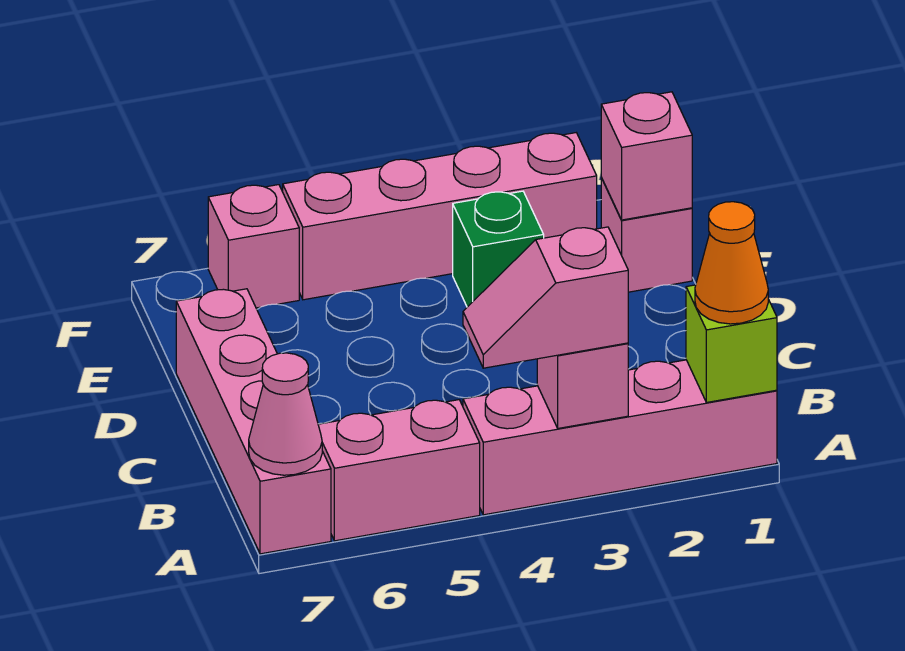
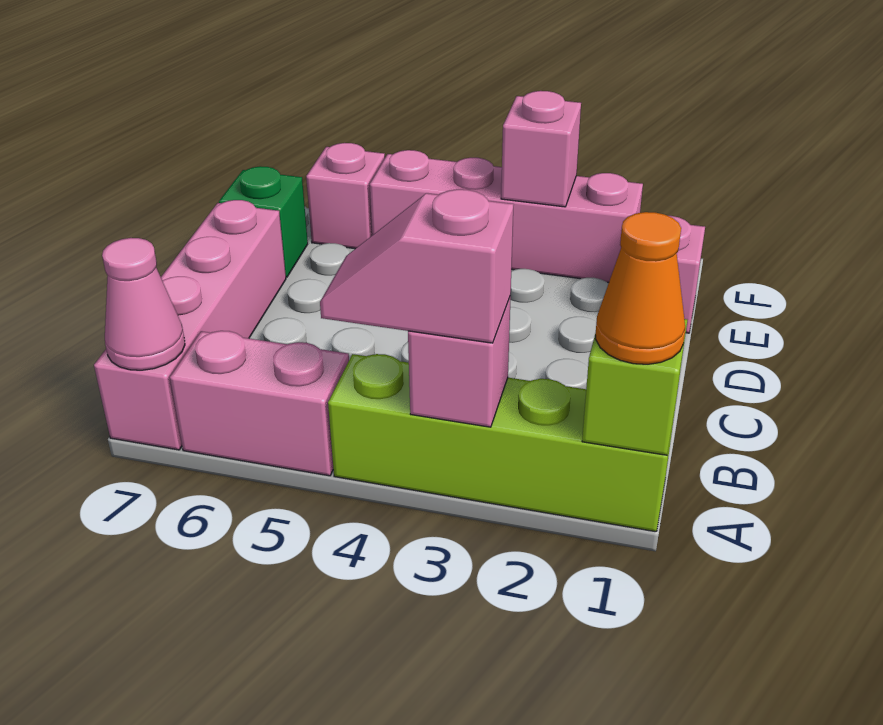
pink brick A1:A4 level 1 -> lime brick A1:A4 level 1
pink brick E1 level 2 -> pink brick F3 level 2
green brick E3 level 1 -> green brick E7 level 1

